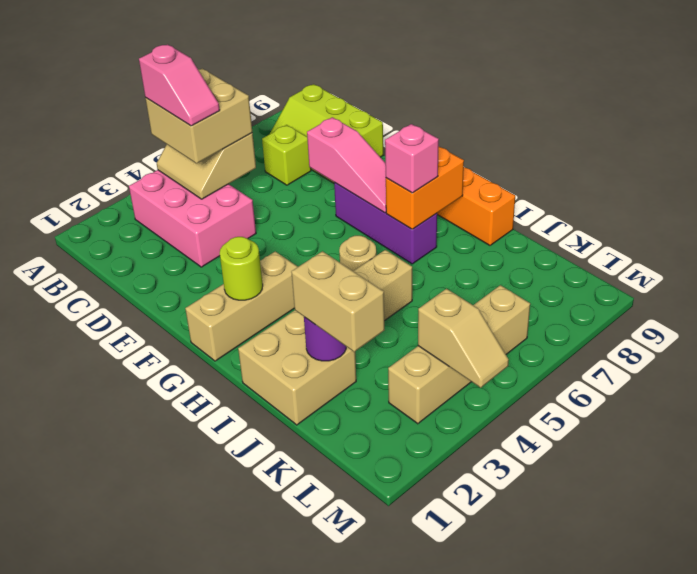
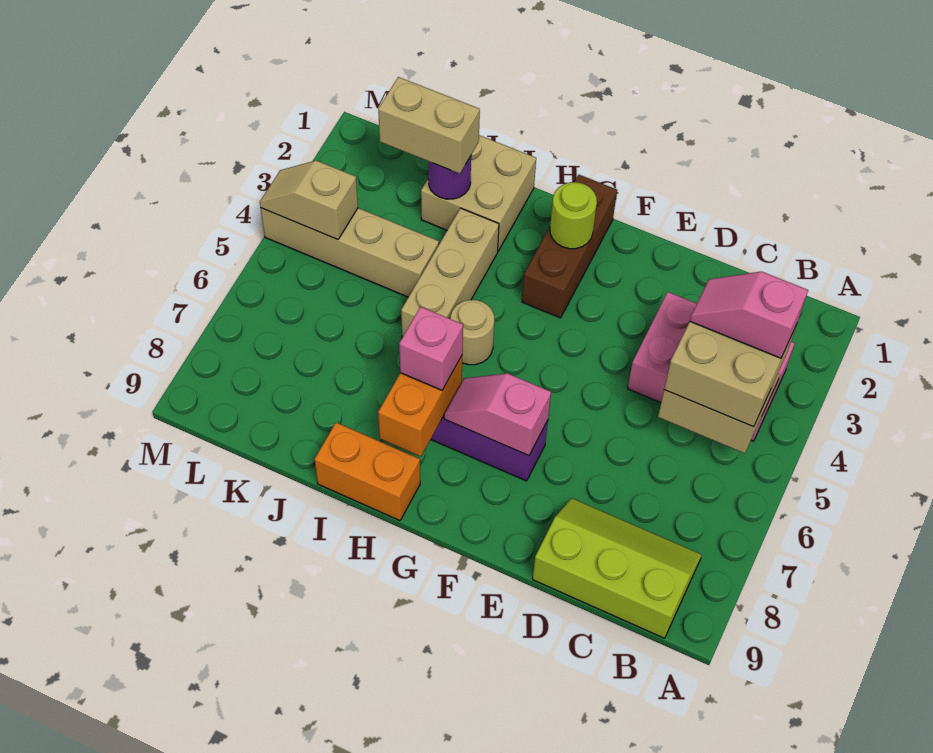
lime brick C7 level 1 -> none
pink slope E7:G7 level 2 top E -> pink slope F7:G7 level 2 top F
tan brick G1:G3 level 1 -> brown brick G1:G3 level 1
tan brick L3:L6 level 1 -> tan brick J4:M4 level 1

